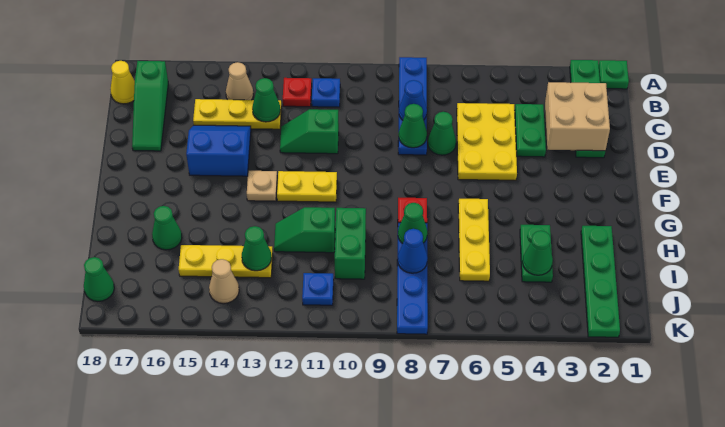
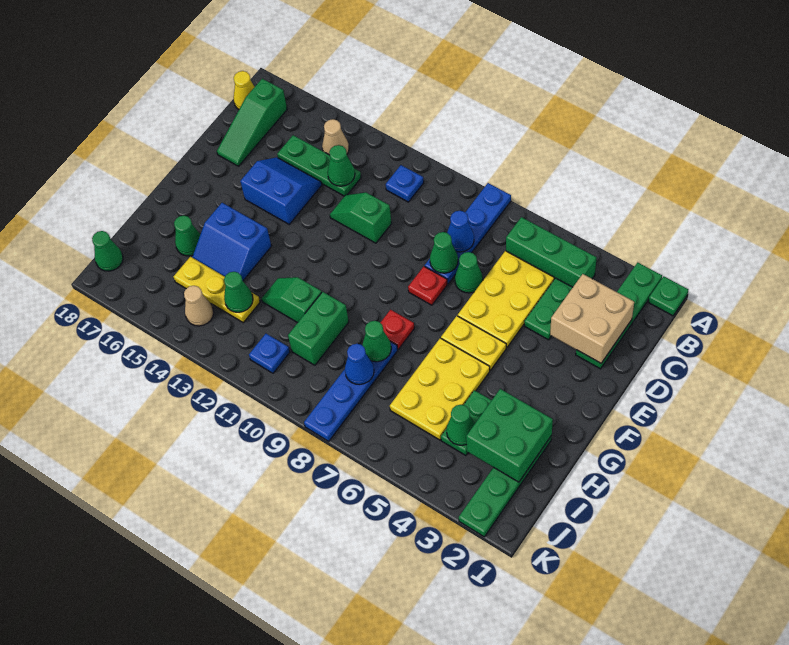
none -> green brick B4:B6 level 1
red plate B12 level 1 -> red plate E8 level 1
yellow plate C13:C15 level 1 -> green plate C13:C15 level 1
yellow plate F11:F12 level 1 -> yellow plate F5:F6 level 1
tan plate F13 level 1 -> none
yellow plate G6:I6 level 1 -> yellow plate G5:I6 level 1
none -> blue slope G14:H15 level 1 top G
none -> green brick H2:I3 level 2

